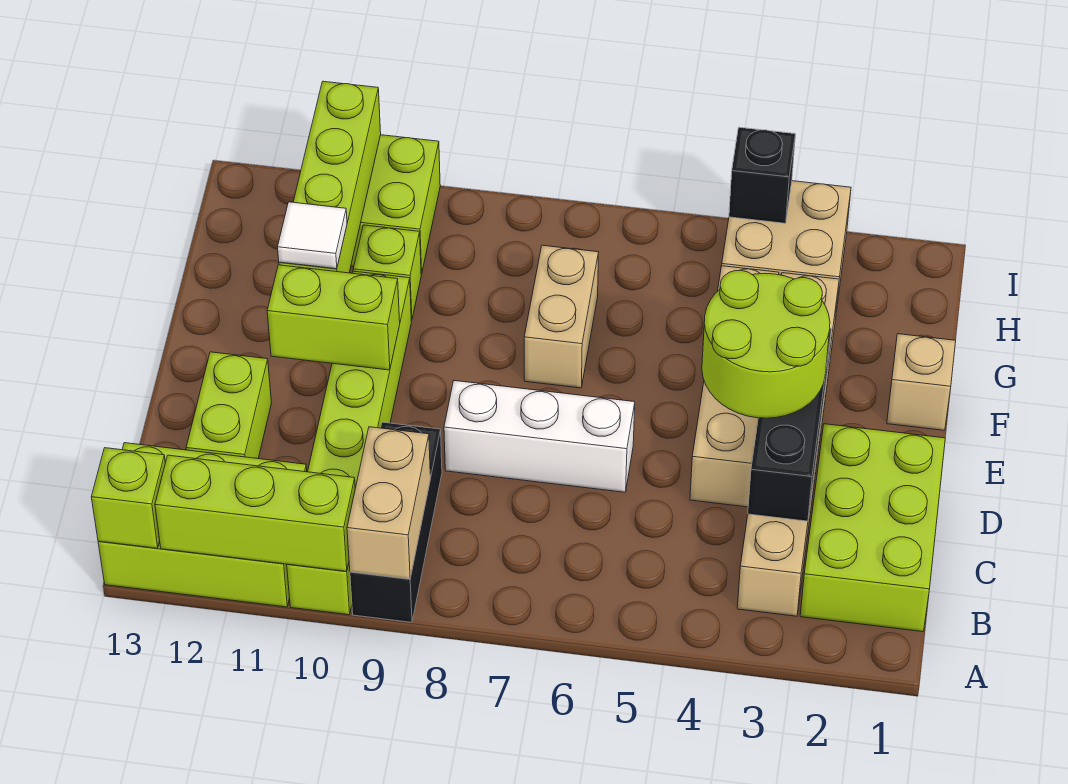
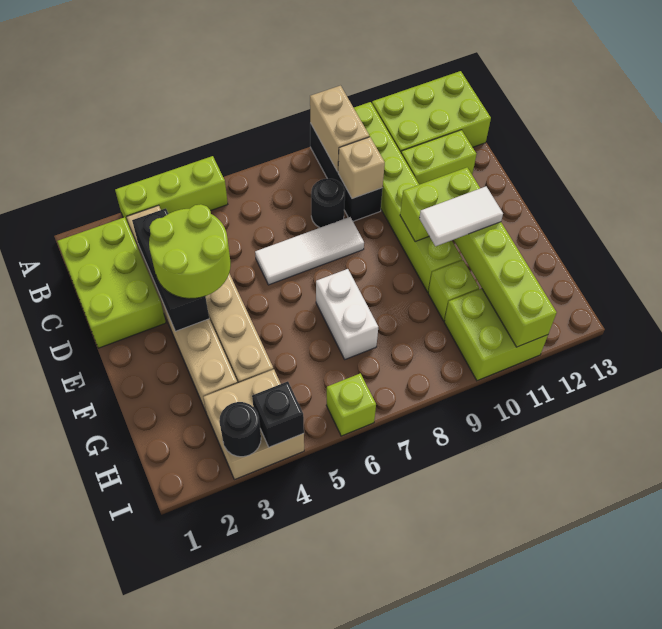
lime brick A10:A12 level 2 -> lime brick A3:A5 level 1
lime brick A13 level 2 -> lime brick I6 level 1
none -> black round brick C8 level 1
lime brick C12:D12 level 1 -> lime brick C11:C12 level 1
white brick D6:D8 level 1 -> white tile D6:D8 level 1
tan brick F1 level 1 -> tan brick C9 level 2
tan brick F7:G7 level 1 -> white brick F7:G7 level 1
white tile F11 level 3 -> white tile F10:F11 level 3
none -> black round brick I3 level 2

